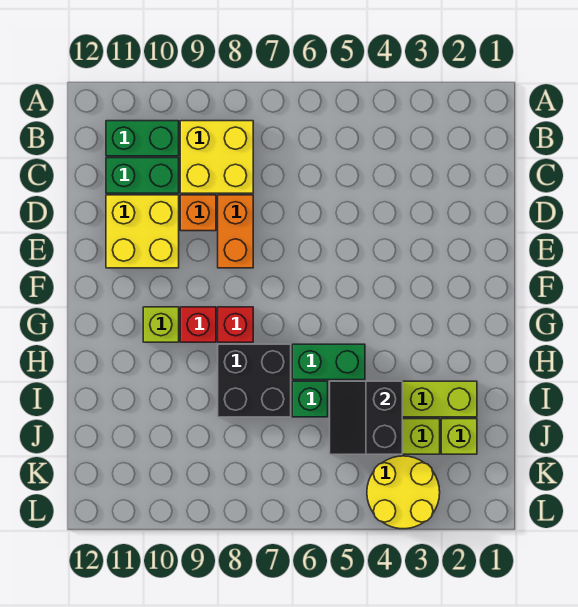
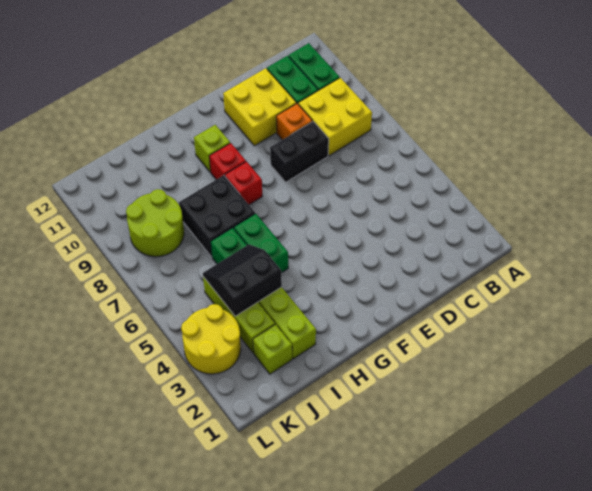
orange brick D8:E8 level 1 -> black brick D8:E8 level 1
none -> lime round brick J8:K9 level 1

